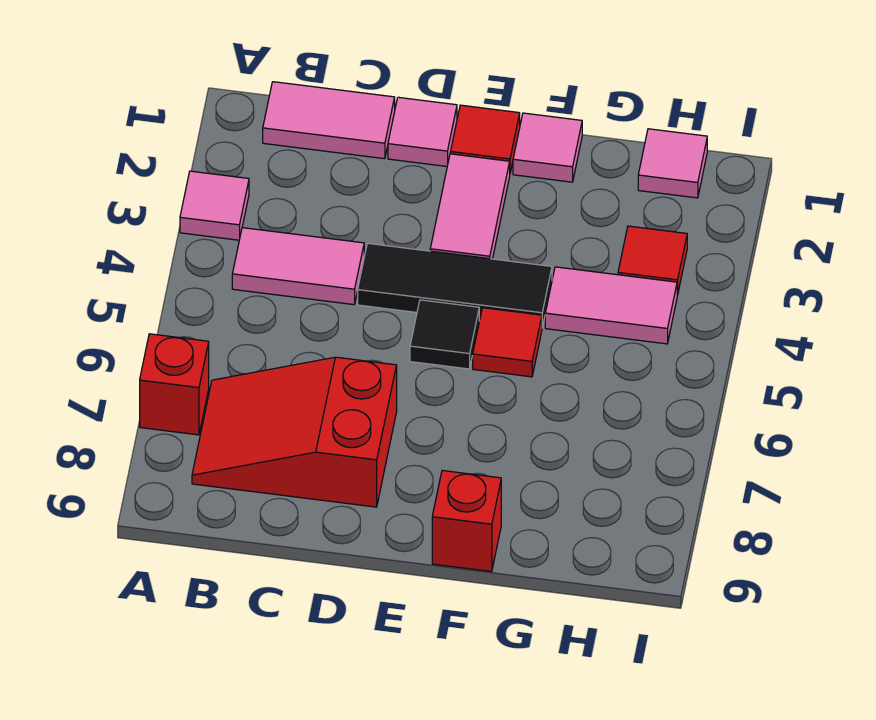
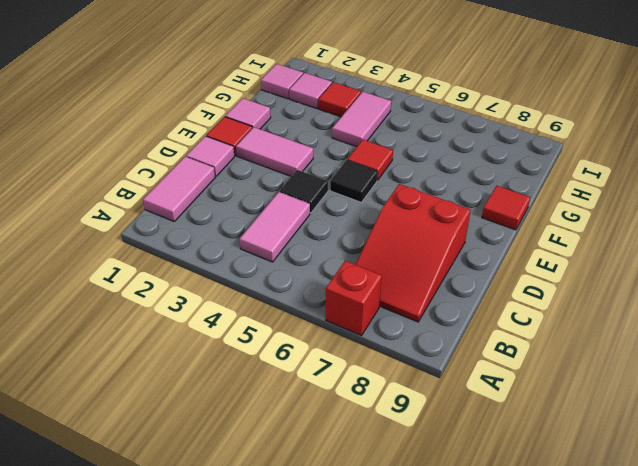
pink tile A3 level 1 -> pink tile H2 level 1
black tile D4:F4 level 1 -> black tile D4 level 1
red brick F9 level 1 -> red tile F9 level 1

